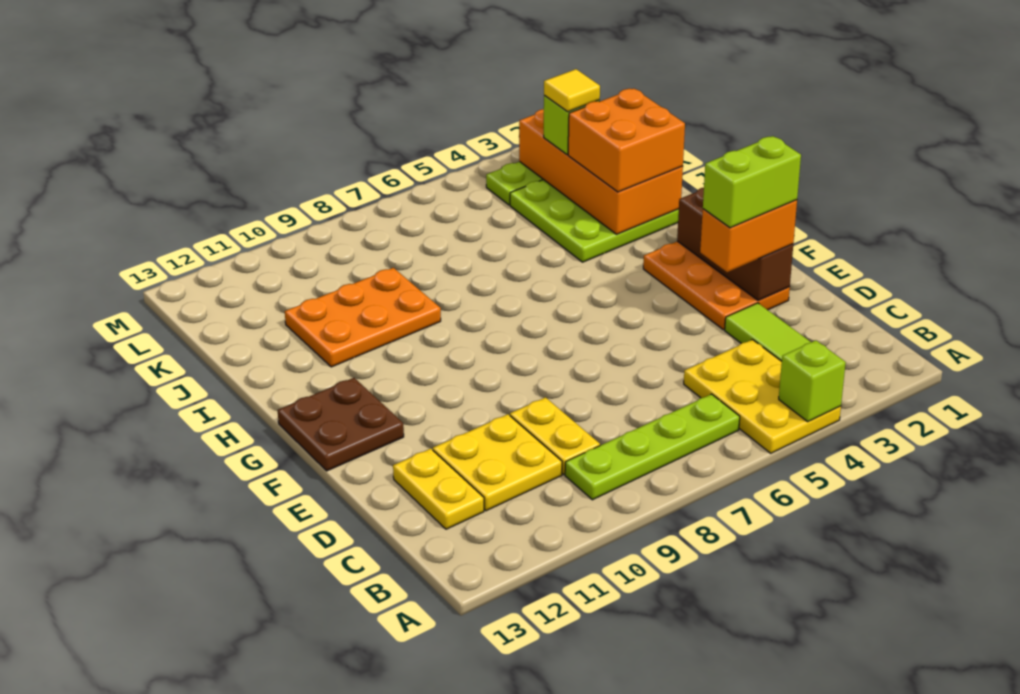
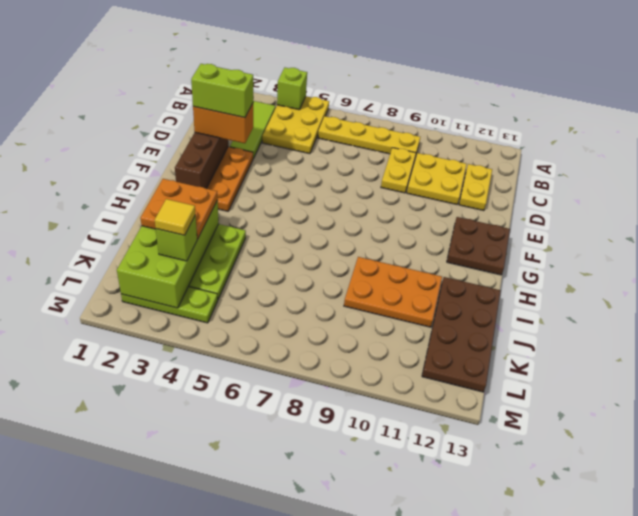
lime plate B6:B9 level 1 -> yellow plate B6:B9 level 1
orange brick I2:L3 level 2 -> lime brick I2:L3 level 2
orange brick I2:J3 level 3 -> orange plate I2:J3 level 3
none -> brown plate I12:L13 level 1

